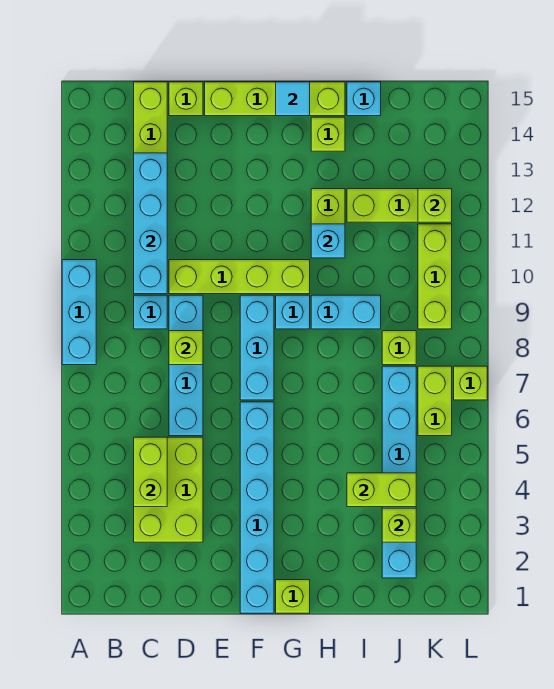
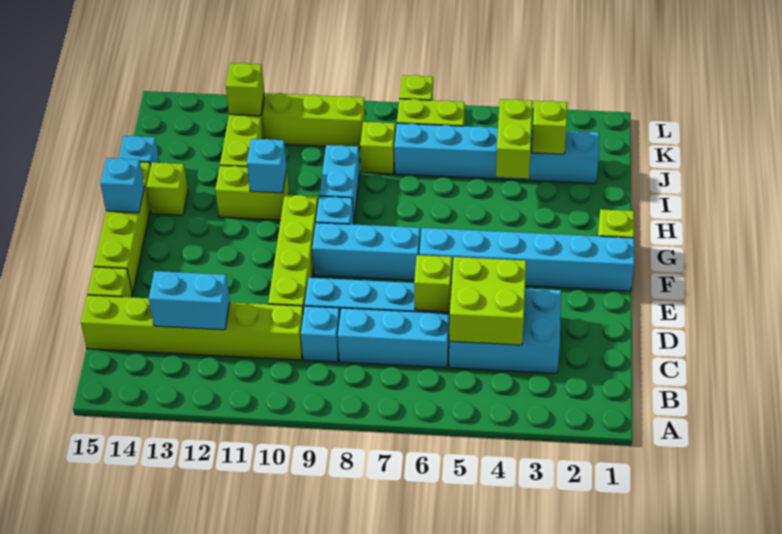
cyan brick A8:A10 level 1 -> cyan brick C6:C8 level 1
lime brick C3:D5 level 1 -> cyan brick C3:D5 level 1
lime brick C4:C5 level 2 -> lime brick C4:D5 level 2
cyan brick C10:C13 level 2 -> cyan brick C12:C13 level 2
lime brick D8 level 2 -> lime brick D6 level 2
cyan tile G15 level 2 -> cyan brick G15 level 2

